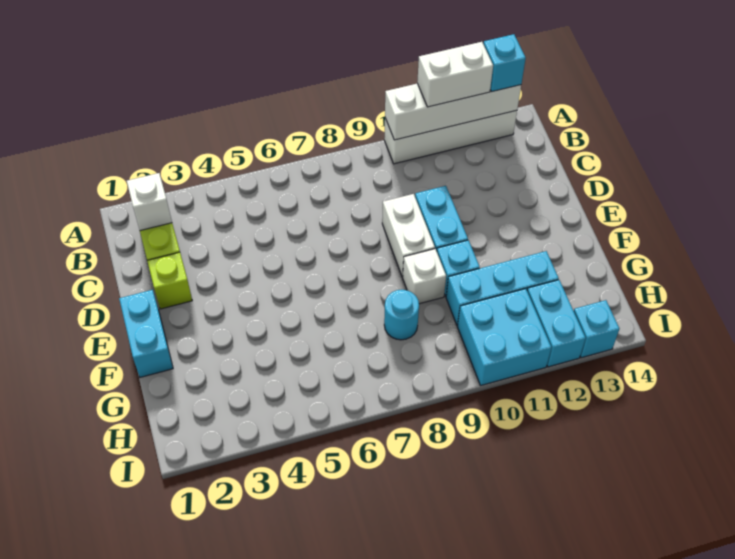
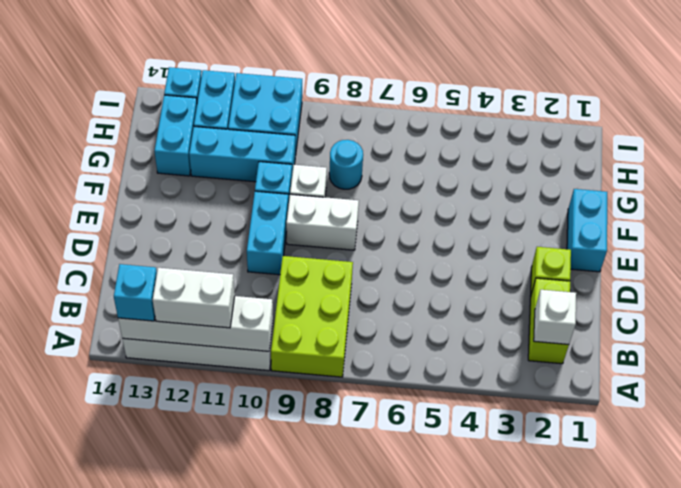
none -> lime brick A8:C9 level 1
white brick D9:E9 level 1 -> white brick E8:E9 level 1
none -> cyan brick G13:H13 level 1

